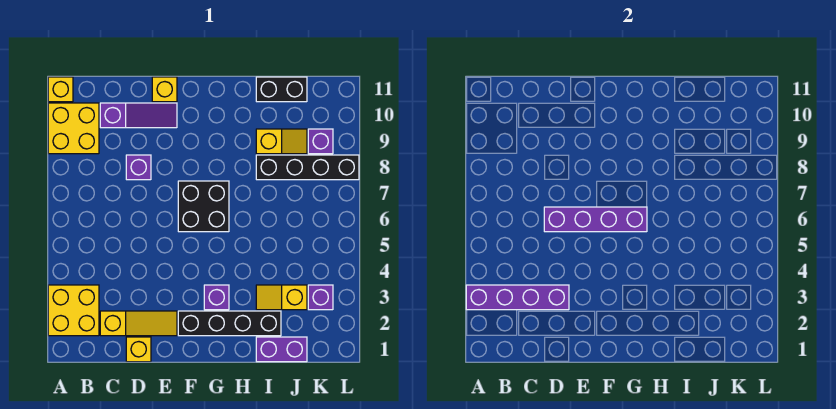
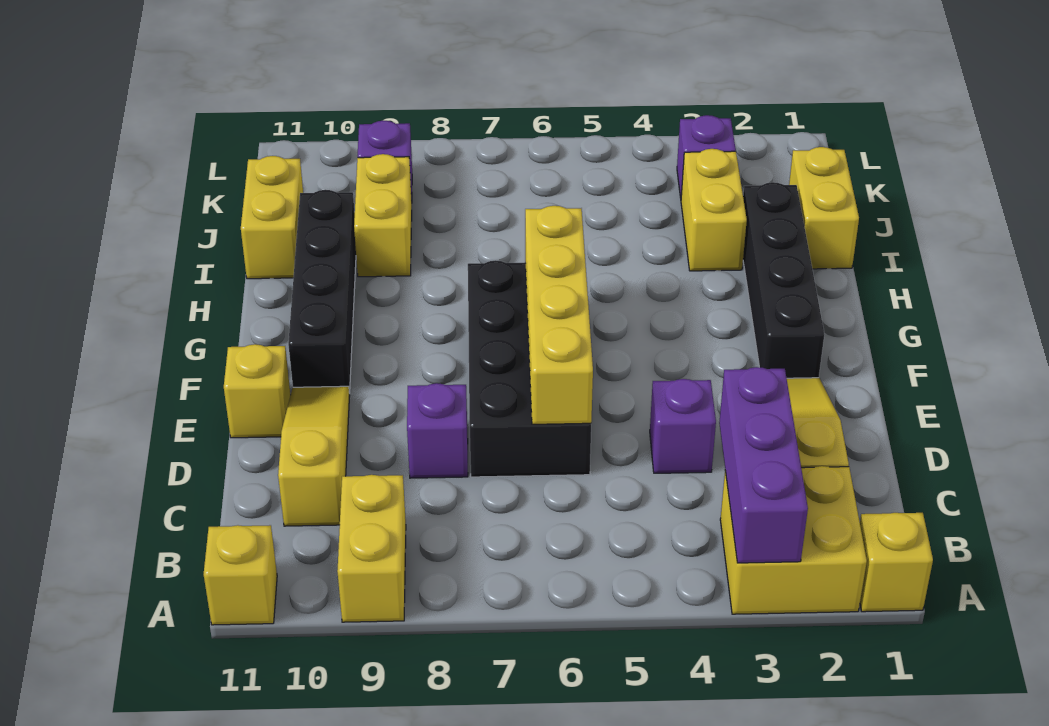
purple brick A3:D3 level 2 -> purple brick A3:C3 level 2
yellow brick A9:B10 level 1 -> yellow brick A9:B9 level 1
purple slope C10:E10 level 1 top C -> yellow slope C10:E10 level 1 top C
yellow brick D1 level 1 -> yellow brick A1 level 1
purple brick D6:G6 level 2 -> yellow brick D6:G6 level 2
black brick F6:G7 level 1 -> black brick D6:G7 level 1
purple brick G3 level 1 -> purple brick D4 level 1
purple brick I1:J1 level 1 -> yellow brick I1:J1 level 1
yellow slope I3:J3 level 1 top J -> yellow brick I3:J3 level 1
black brick I8:L8 level 1 -> black brick F10:I10 level 1
yellow slope I9:J9 level 1 top I -> yellow brick I9:J9 level 1
black brick I11:J11 level 1 -> yellow brick I11:J11 level 1

